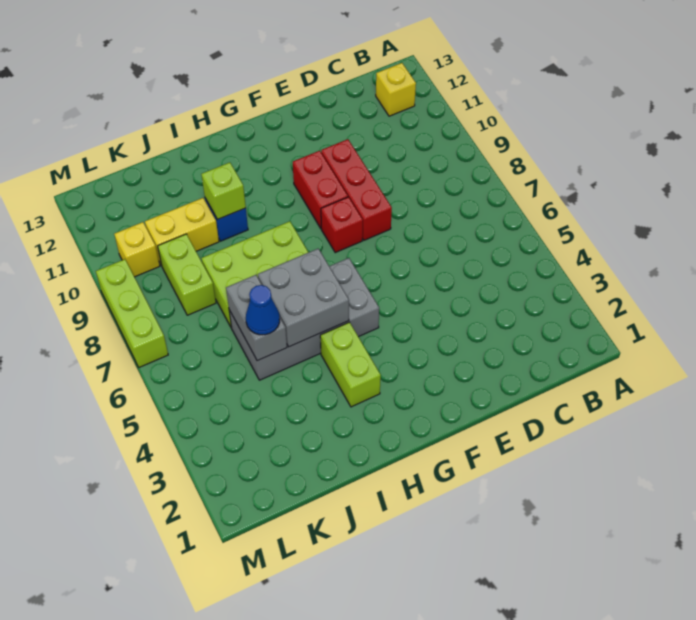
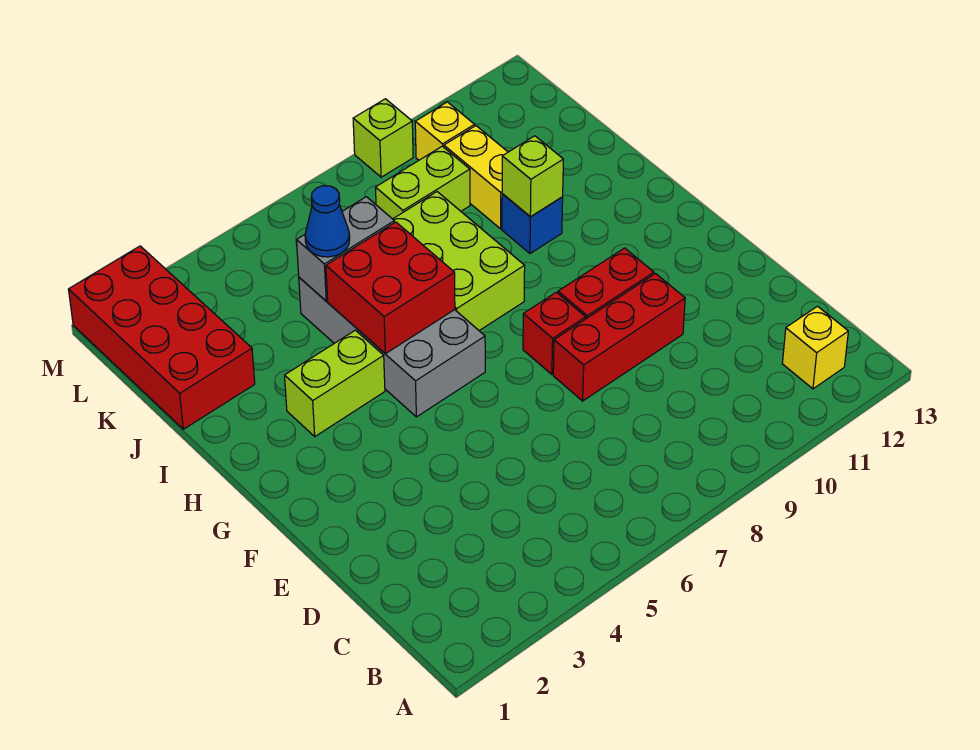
grey brick H5:I6 level 2 -> red brick H5:I6 level 2
none -> red brick J1:M2 level 1
lime brick M7:M9 level 1 -> lime brick M9 level 1

